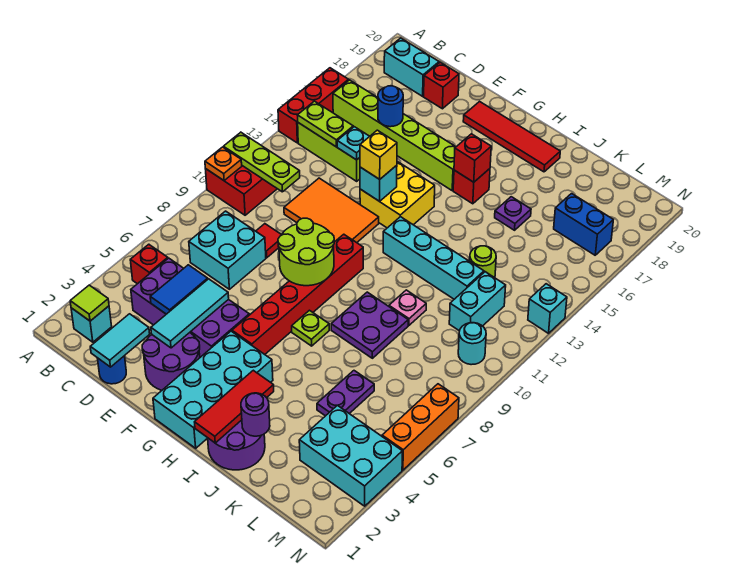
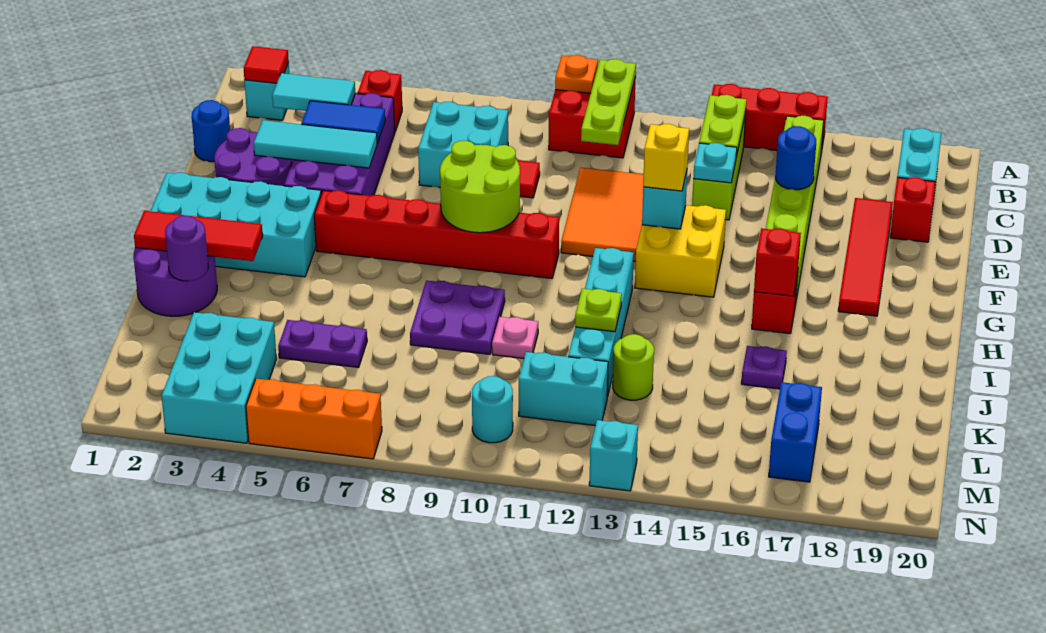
lime tile B2 level 2 -> red tile B2 level 2
cyan tile D1:D2 level 2 -> cyan tile C3:C4 level 2
red tile F19:I19 level 1 -> red tile D18:G18 level 1
lime plate H7 level 1 -> lime plate J12 level 2

